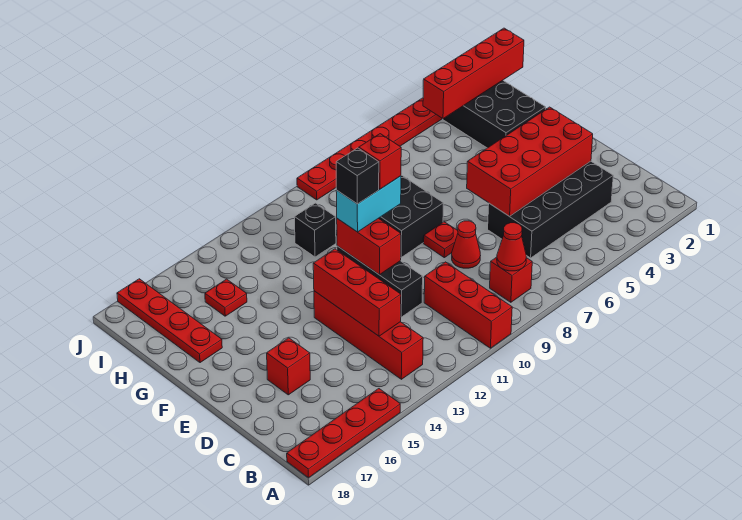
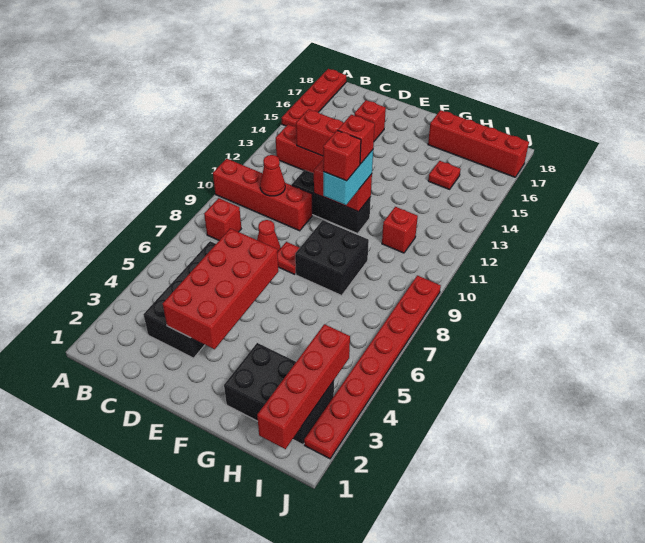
red brick A10:C10 level 1 -> red brick A10:D10 level 1
red cone B8 level 2 -> red cone C10 level 2
black brick F11 level 4 -> red brick F11 level 4
red plate G17:J17 level 1 -> red brick G17:J17 level 1
black brick H11 level 1 -> red brick H11 level 1

